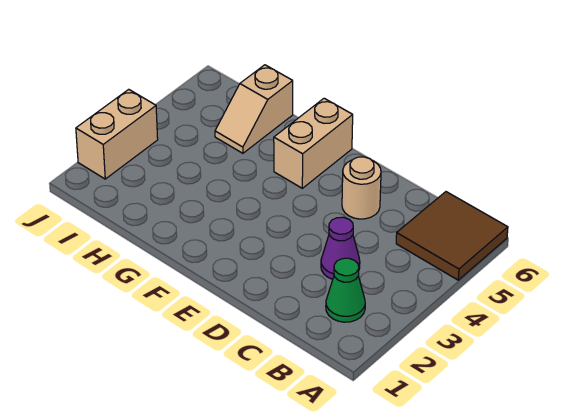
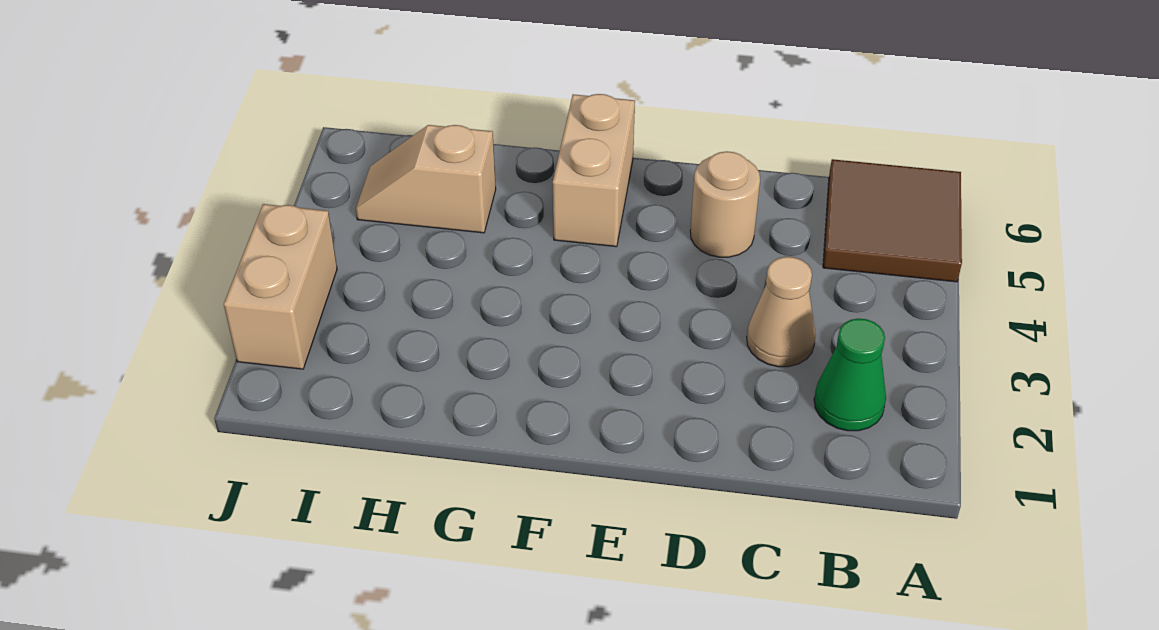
purple cone C3 level 1 -> tan cone C3 level 1
tan slope H5:H6 level 1 top 6 -> tan slope H5:I5 level 1 top H

